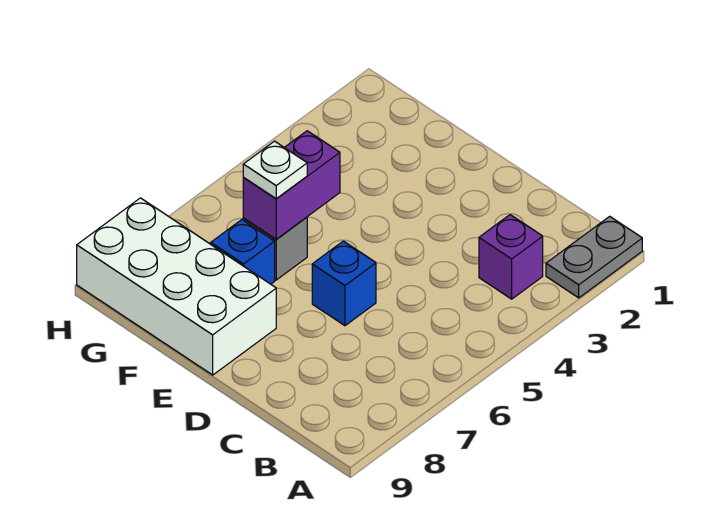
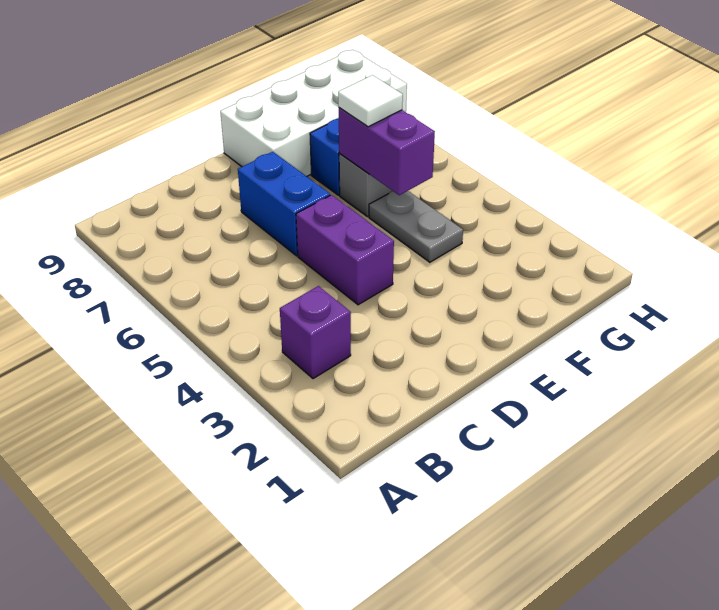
grey plate A1:A2 level 1 -> grey plate F4:F5 level 1
none -> purple brick D4:D5 level 1
blue brick D6 level 1 -> blue brick D6:D7 level 1
white plate F6 level 3 -> white tile F6 level 3

